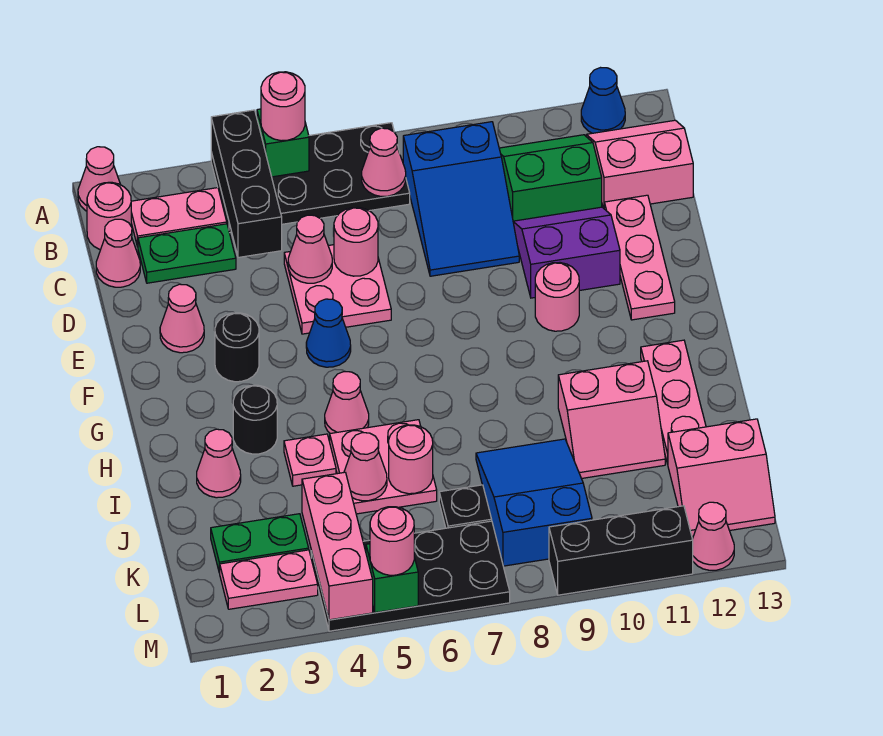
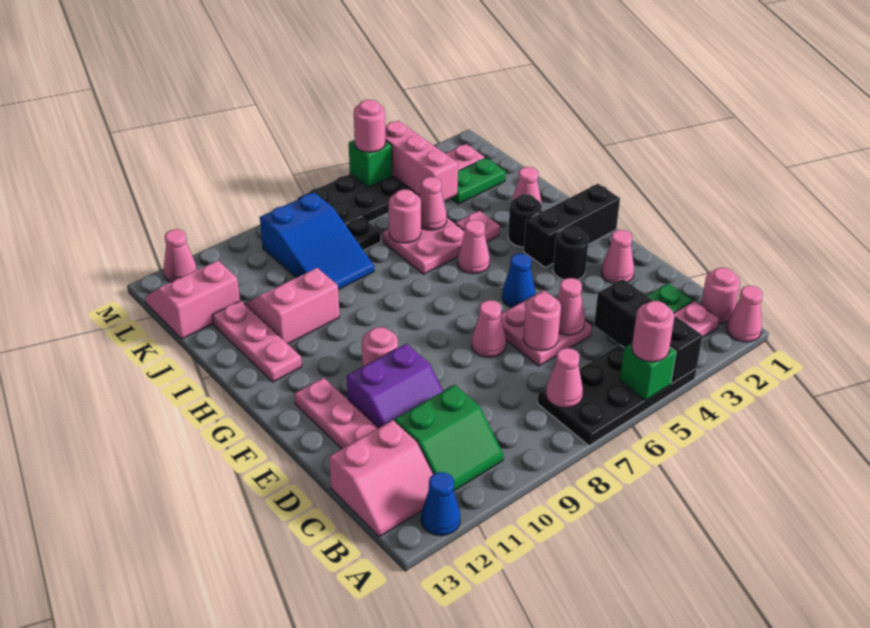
blue slope B8:D9 level 1 top B -> none
pink cone C1 level 1 -> pink cone E7 level 1
black brick M9:M11 level 1 -> black brick G1:G3 level 1

